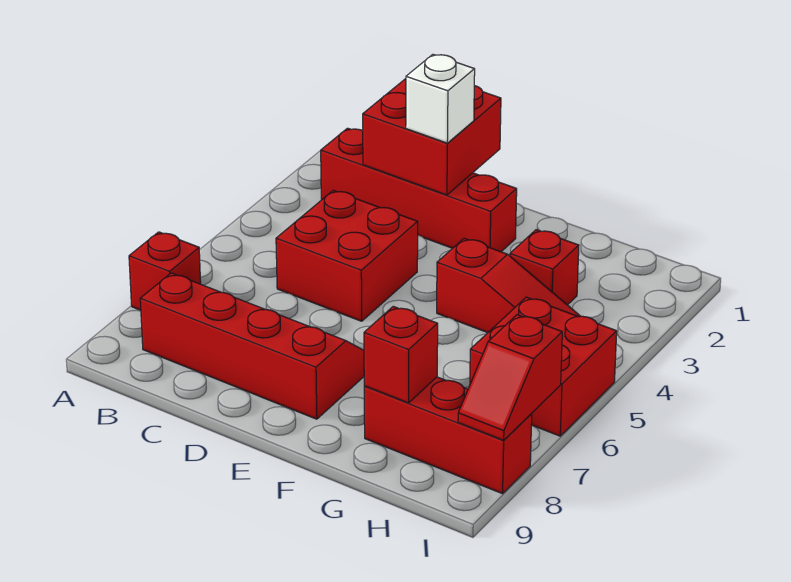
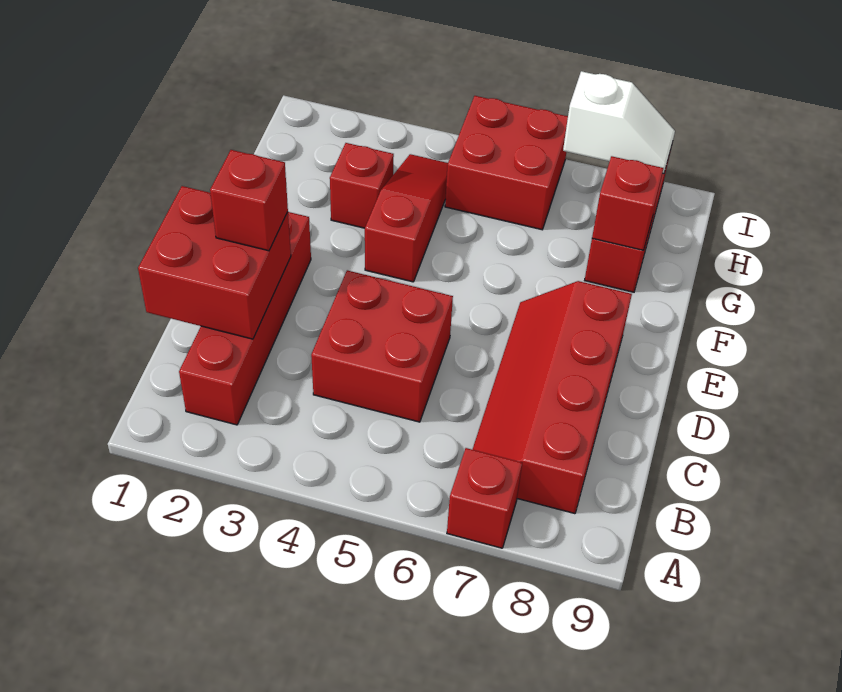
white brick D2 level 3 -> red brick D2 level 3
red slope I7:I8 level 2 top 7 -> white slope I7:I8 level 2 top 7

